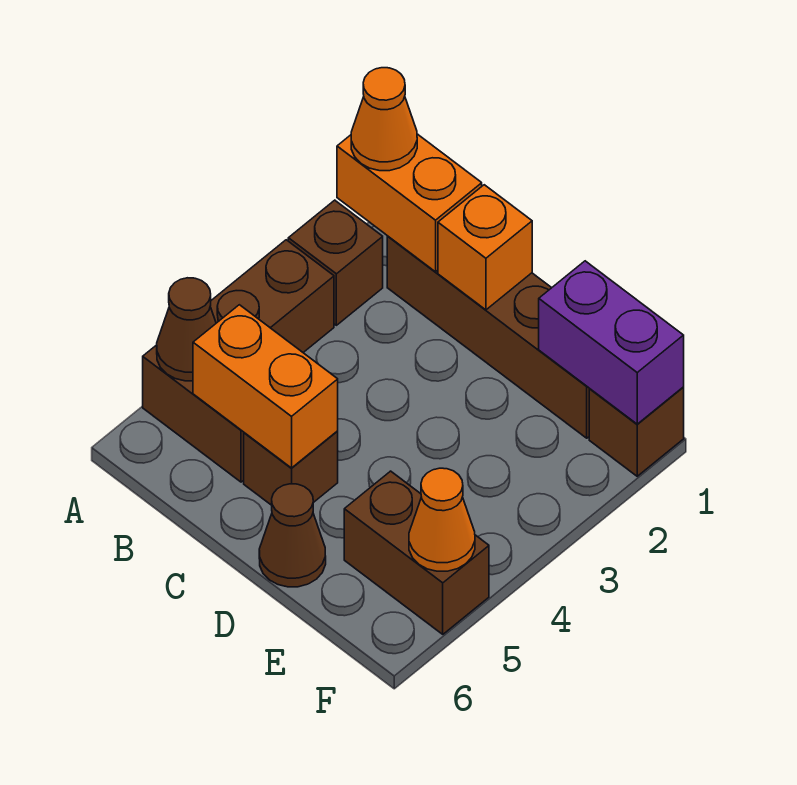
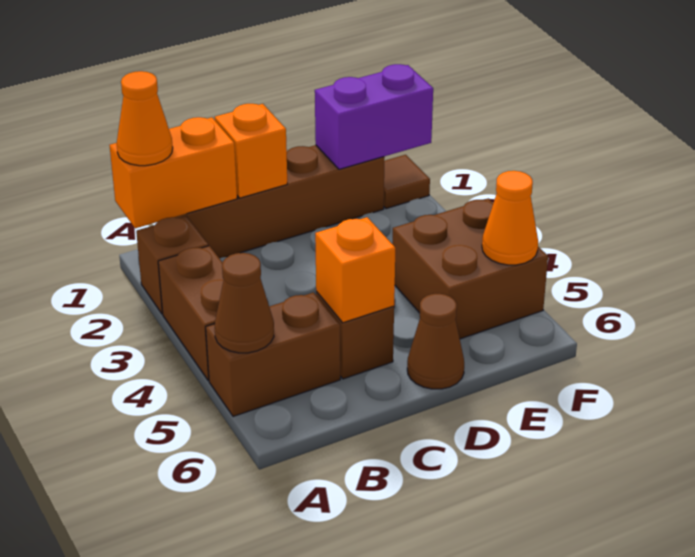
orange brick B5:C5 level 2 -> orange brick C5 level 2
brown brick E5:F5 level 1 -> brown brick E4:F5 level 1
brown brick F1 level 1 -> brown tile F1 level 1

